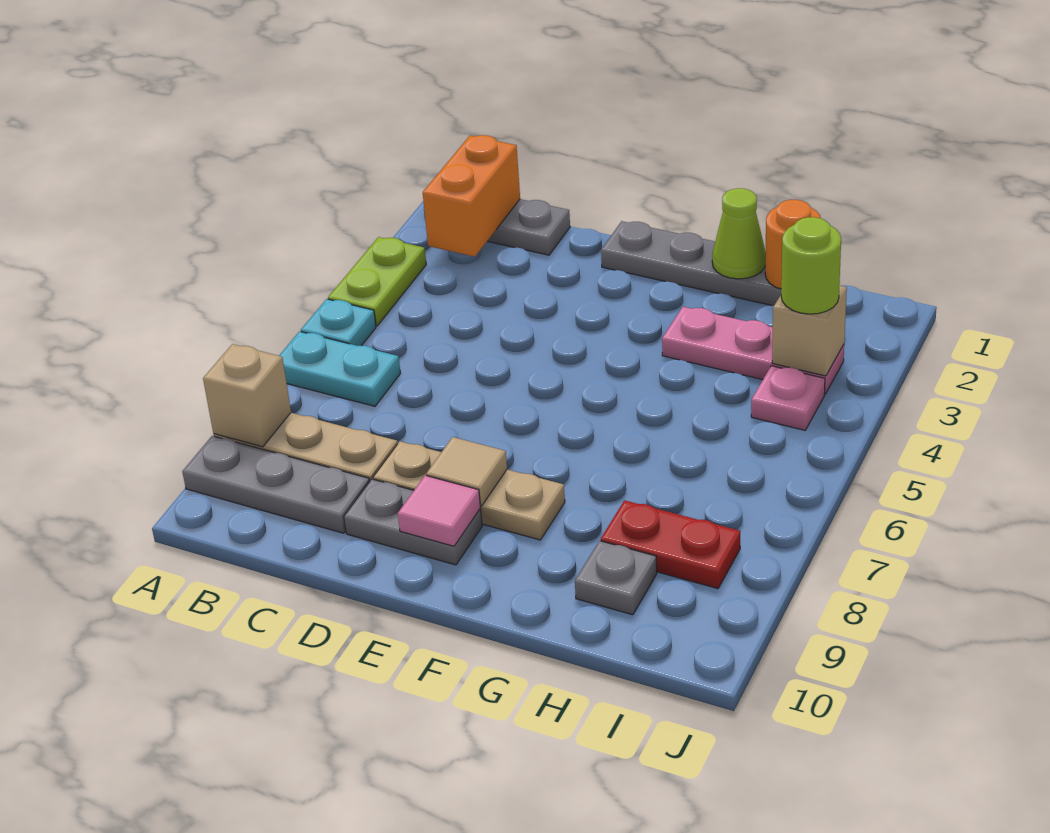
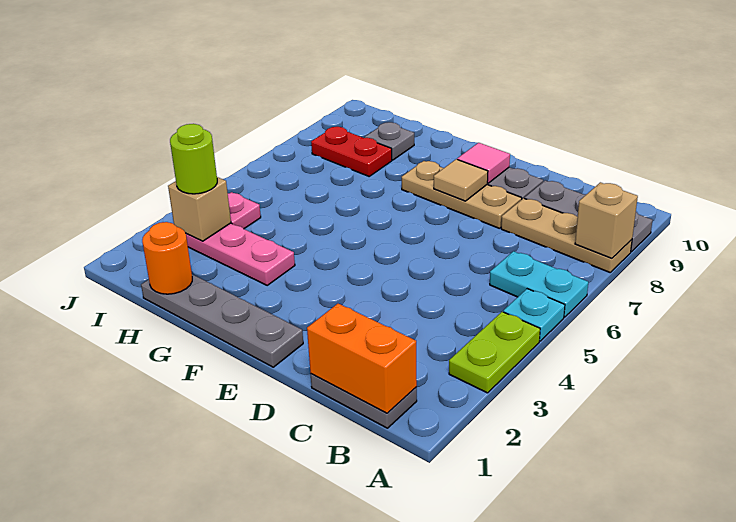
orange brick B1:B2 level 2 -> orange brick B1:C1 level 2
lime cone G1 level 2 -> none

